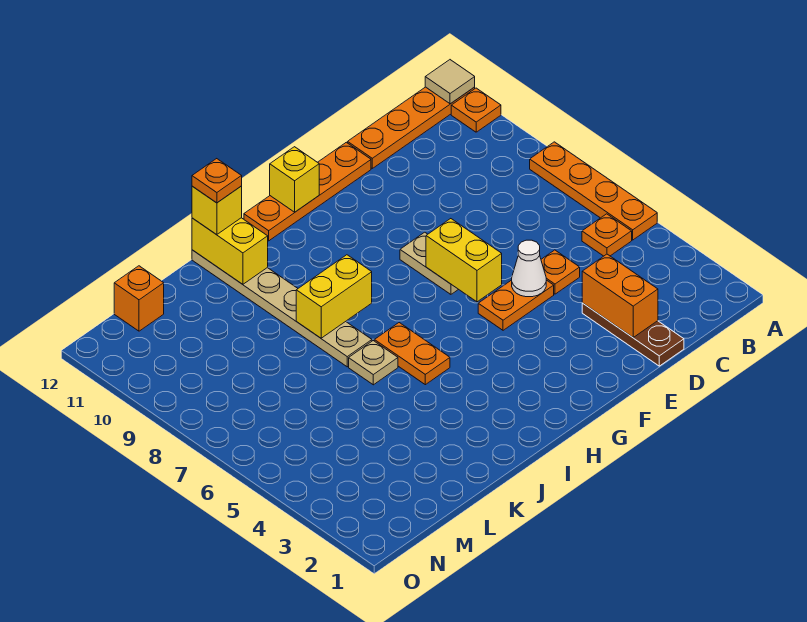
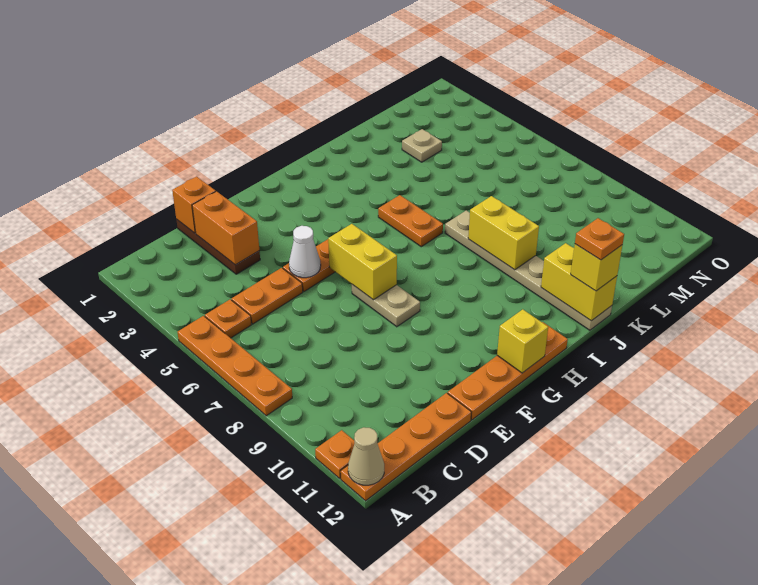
tan tile A12 level 2 -> tan cone A12 level 2
orange plate D5 level 1 -> orange plate C5:D5 level 1
yellow brick I8:J8 level 2 -> yellow brick J8:J9 level 2
tan plate J6 level 1 -> tan plate L3 level 1
orange brick M12 level 1 -> orange brick D1 level 2

